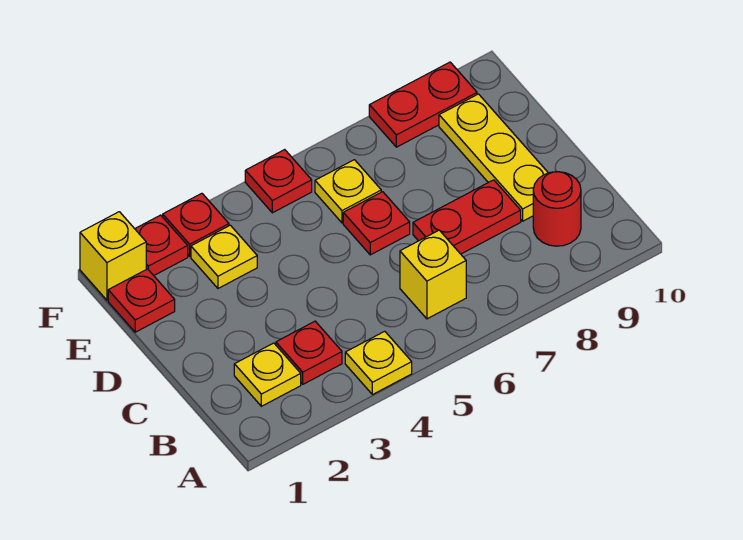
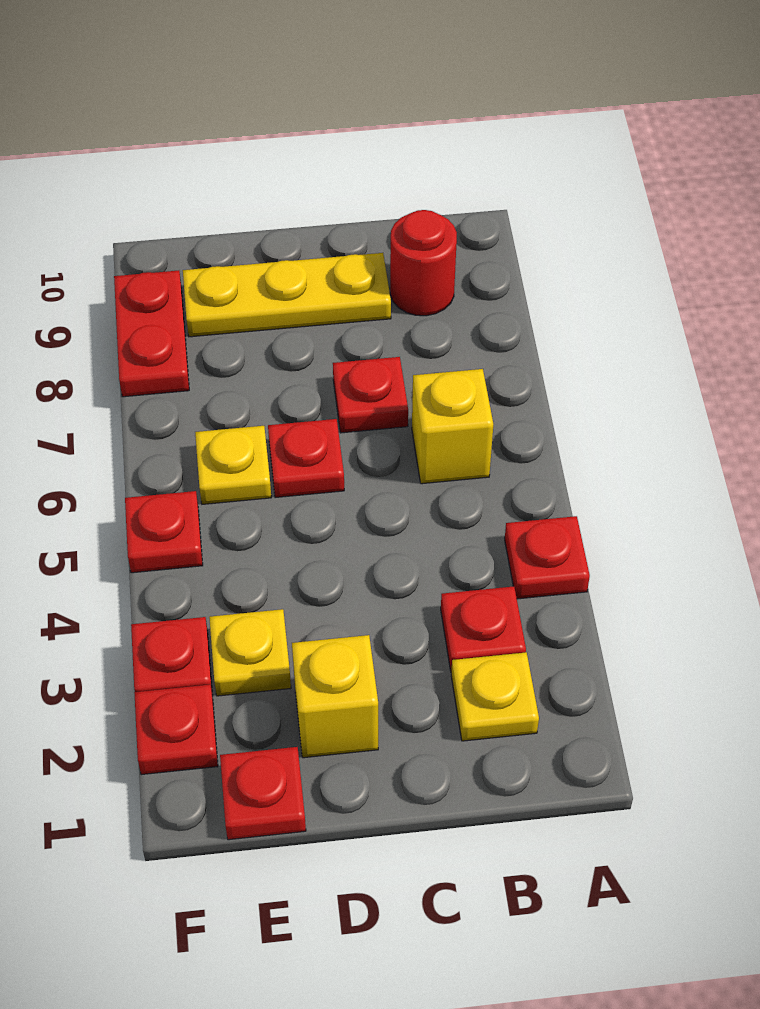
yellow plate A4 level 1 -> red plate A4 level 1
red plate C7:C8 level 1 -> red plate C7 level 1
yellow brick F1 level 1 -> yellow brick D2 level 1

